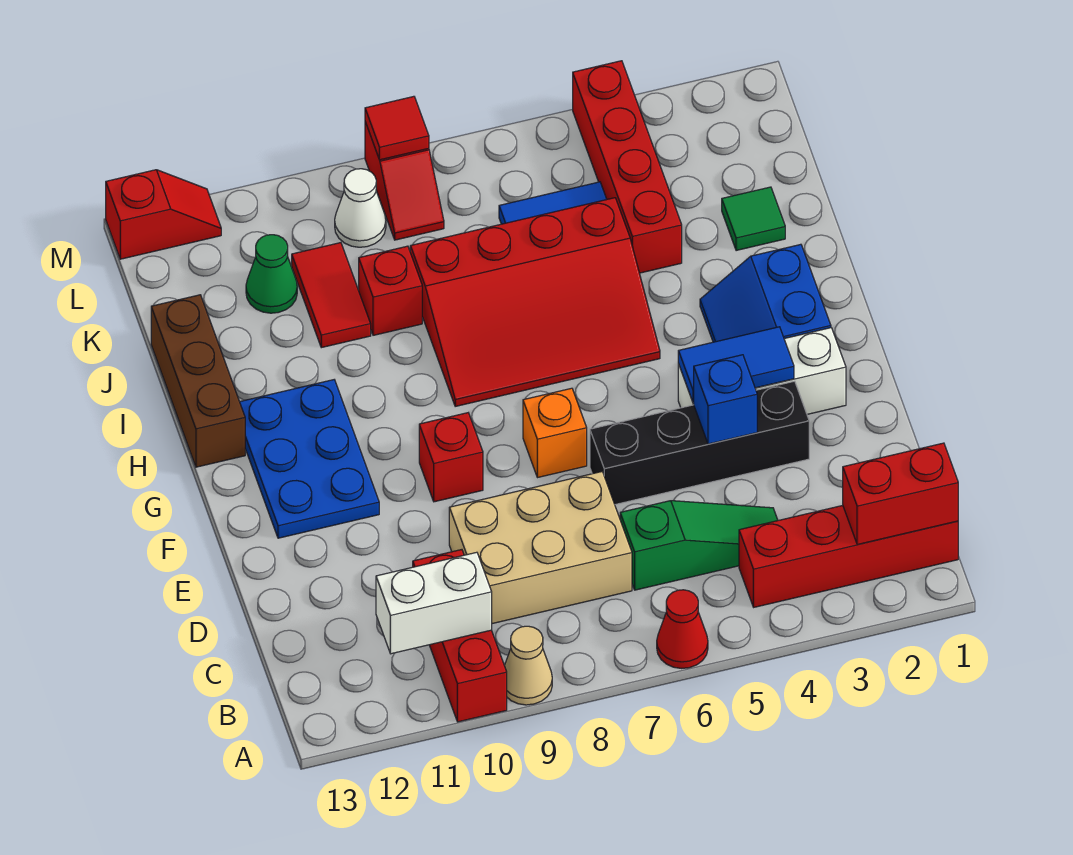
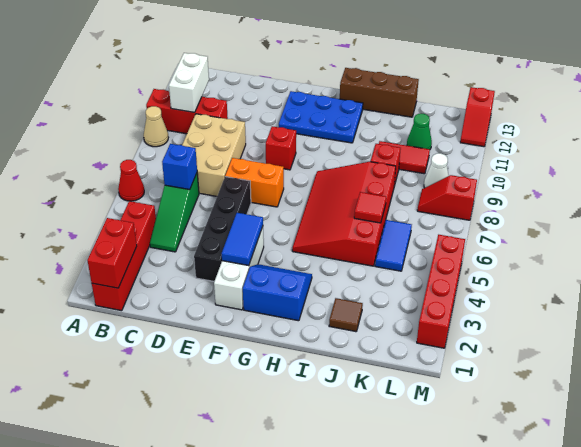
blue brick E4 level 2 -> blue brick C6 level 2
orange brick F7 level 1 -> orange brick E7:F7 level 1
green tile J2 level 1 -> brown tile J2 level 1
red brick J4:M4 level 1 -> red brick M2:M5 level 1
red tile M8 level 2 -> red tile J6 level 2

